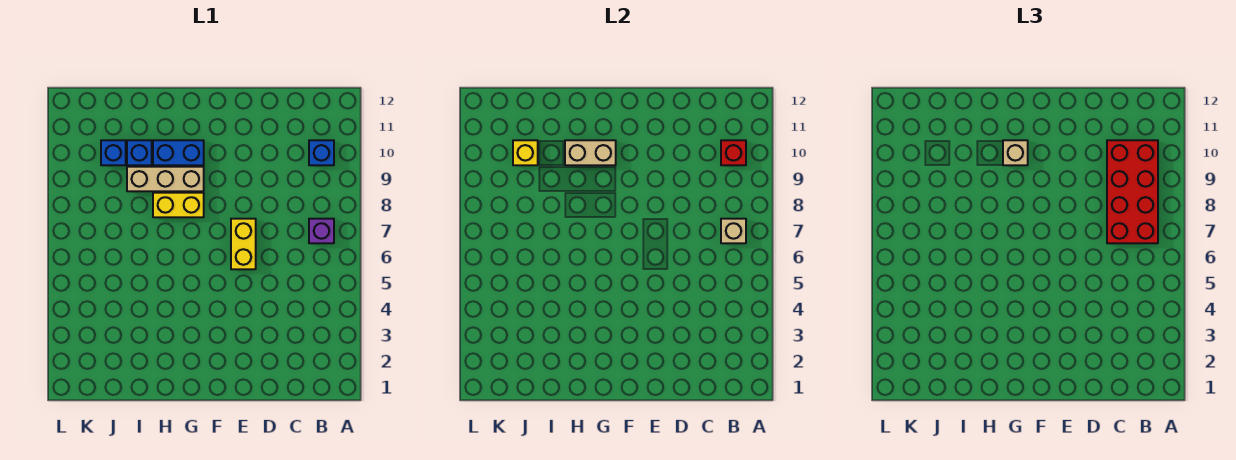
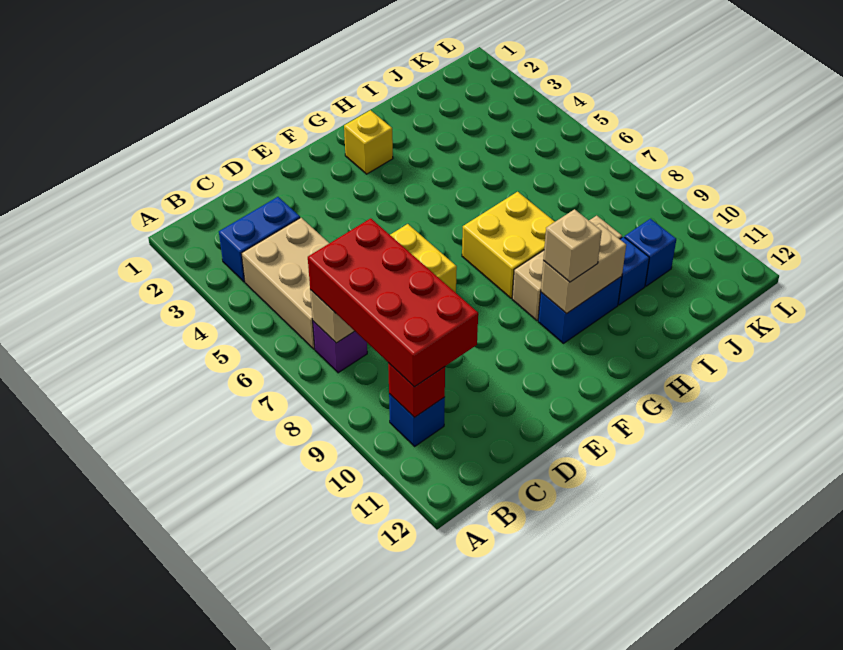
none -> blue brick B3:C3 level 1
none -> tan brick B4:C6 level 1
yellow brick G8:H8 level 1 -> yellow brick G7:H8 level 1
yellow brick J10 level 2 -> yellow brick G2 level 1

